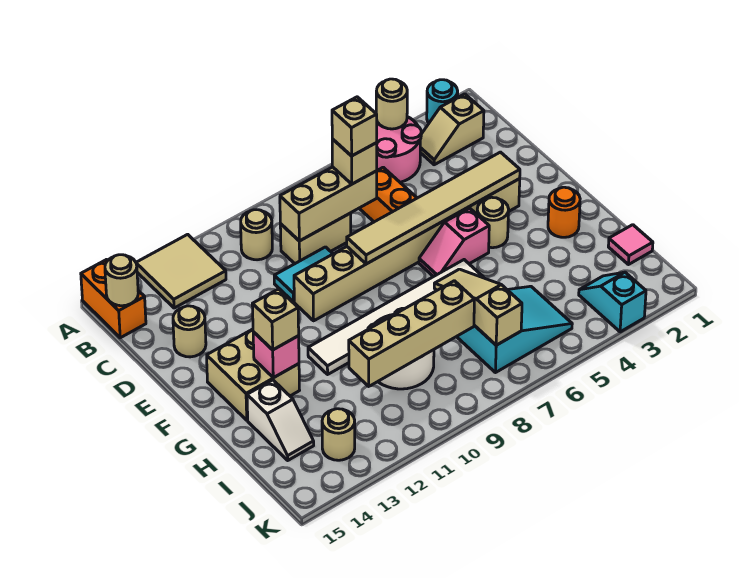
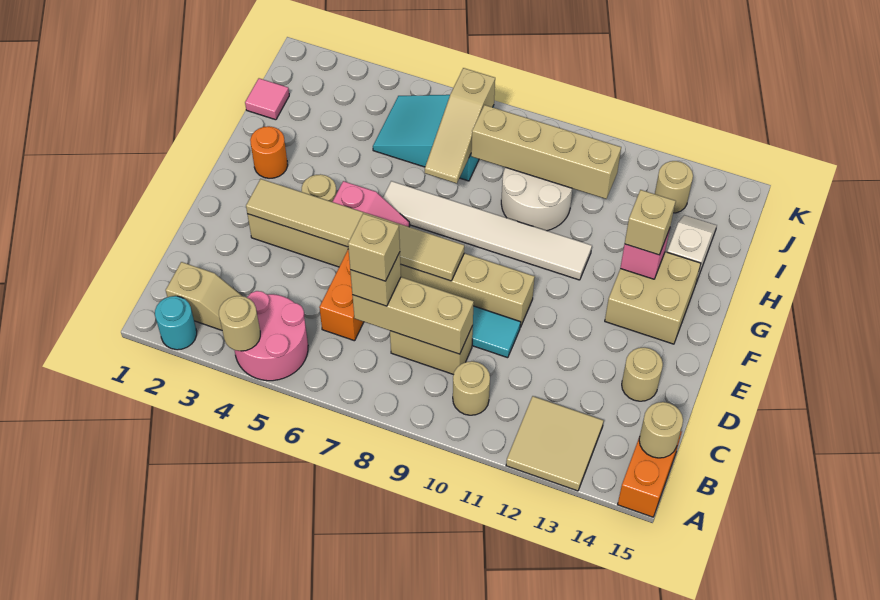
cyan slope J3:K3 level 1 top K -> none

